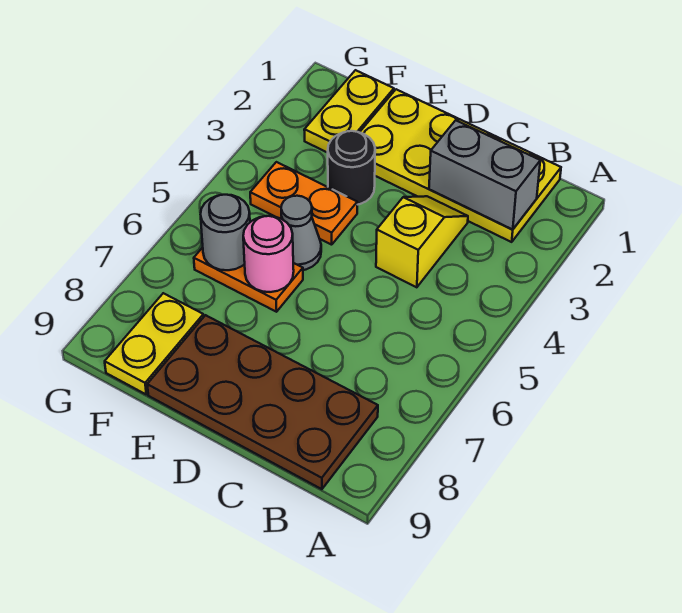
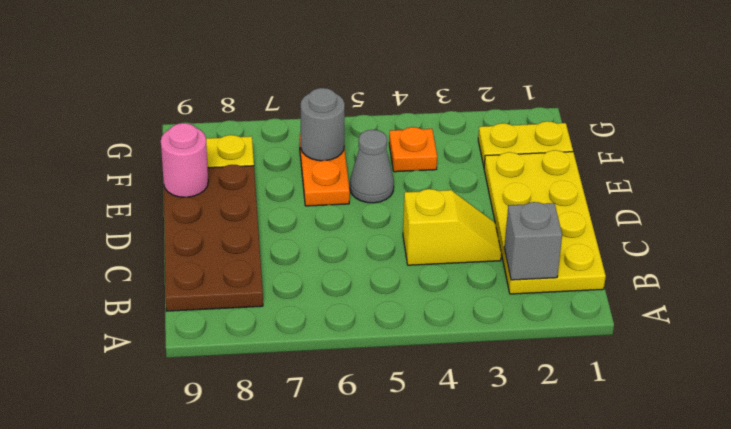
grey brick B2:C2 level 2 -> grey brick B2 level 2
black round brick E3 level 1 -> none
orange plate E4:F4 level 1 -> orange plate F4 level 1
pink round brick E6 level 2 -> pink round brick E9 level 2

